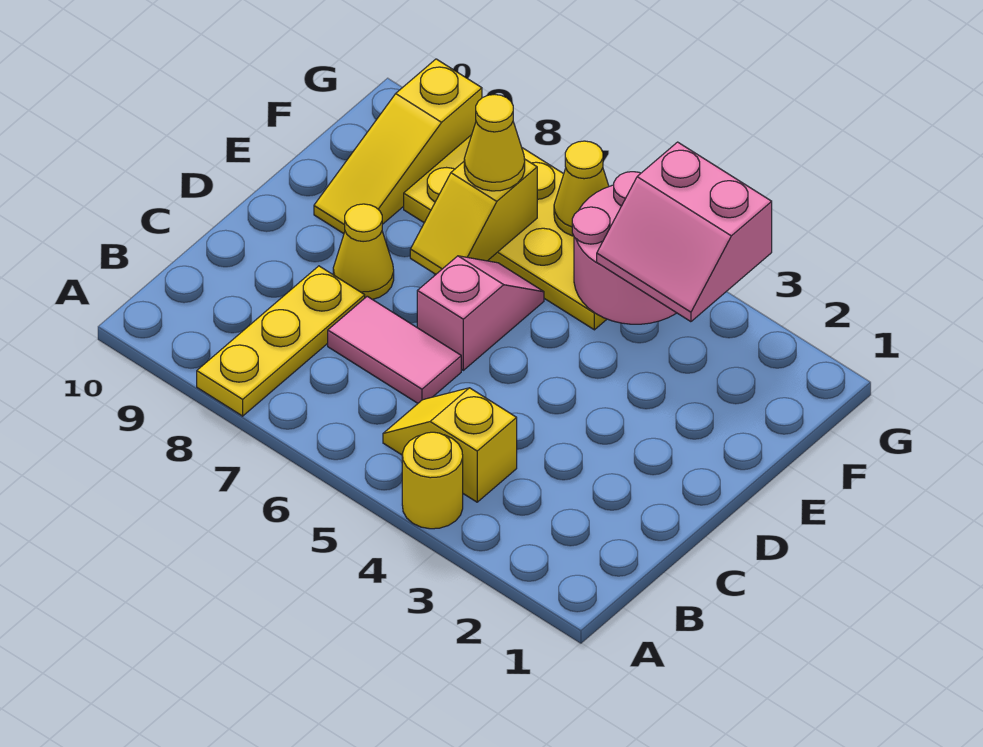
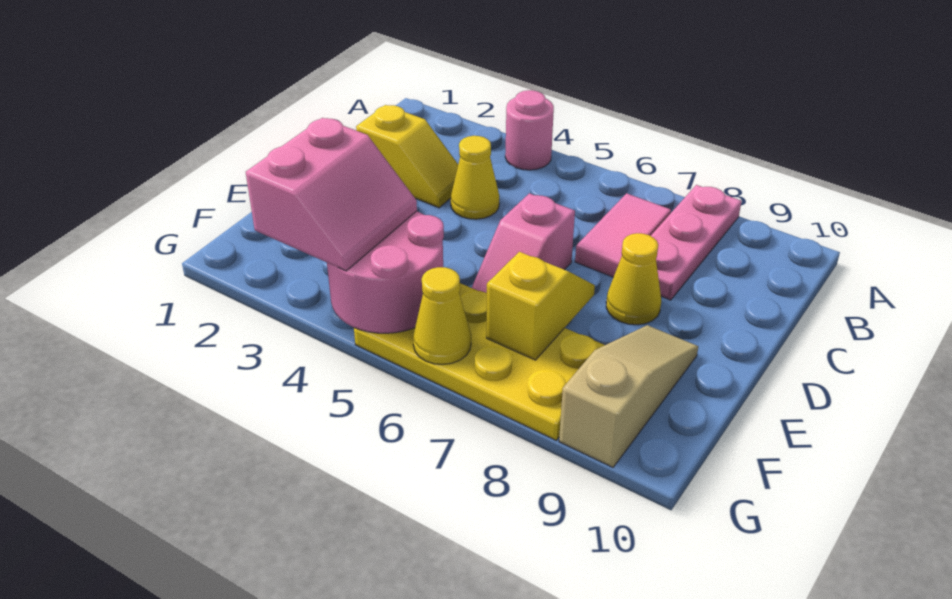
yellow round brick A4 level 1 -> pink round brick A4 level 1
yellow plate A8:C8 level 1 -> pink plate A8:C8 level 1
yellow slope B4:B5 level 1 top 4 -> yellow slope C2:C3 level 1 top 2
pink tile C6:C7 level 1 -> pink tile B7:C7 level 1
yellow slope E9:G9 level 1 top G -> tan slope E9:G9 level 1 top G
pink slope F3:G4 level 3 top G -> pink slope F3:G4 level 3 top 3
yellow cone F7 level 3 -> yellow cone C4 level 1

